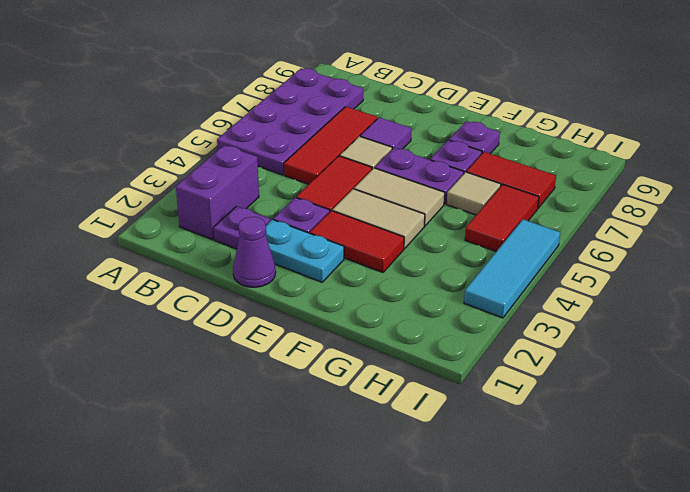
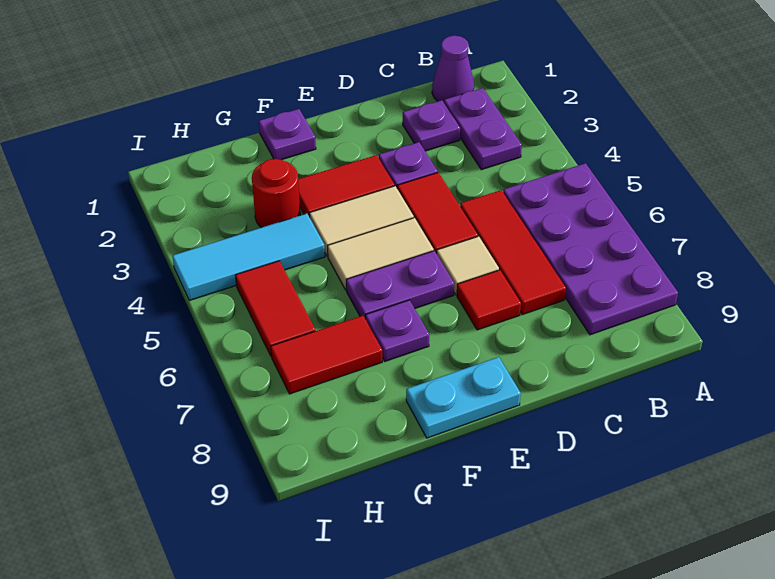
purple brick B2:B3 level 1 -> purple plate B2:B3 level 1
purple cone D1 level 1 -> purple cone B1 level 1
cyan plate D2:E2 level 1 -> cyan plate E9:F9 level 1
purple tile D7 level 1 -> red tile D7 level 1
purple plate F8 level 1 -> purple plate F1 level 1
none -> red round brick G3 level 1
tan tile G6 level 1 -> none
cyan tile I3:I5 level 1 -> cyan tile G4:I4 level 1

